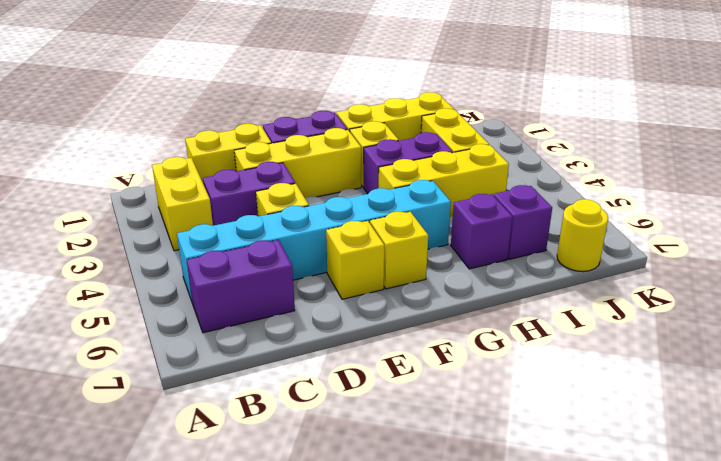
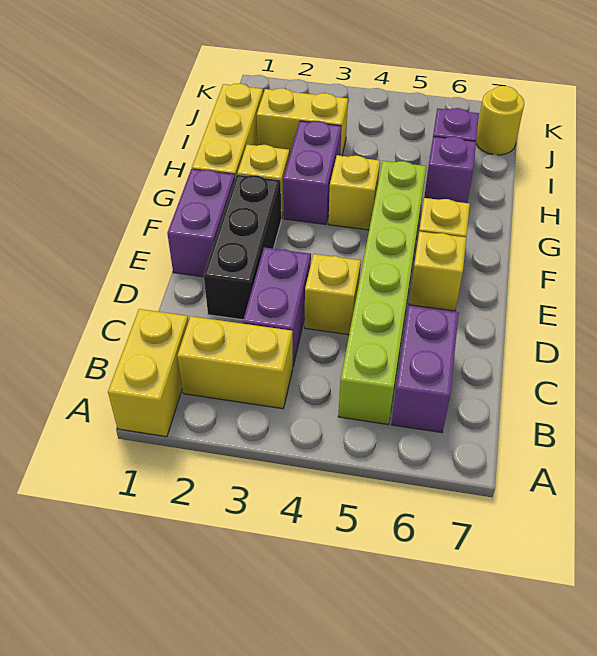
cyan brick B5:G5 level 1 -> lime brick B5:G5 level 1
yellow brick C1:D1 level 1 -> yellow brick A1:B1 level 1
yellow brick D2:F2 level 1 -> black brick D2:F2 level 1
yellow brick G4:I4 level 1 -> yellow brick G4 level 1

